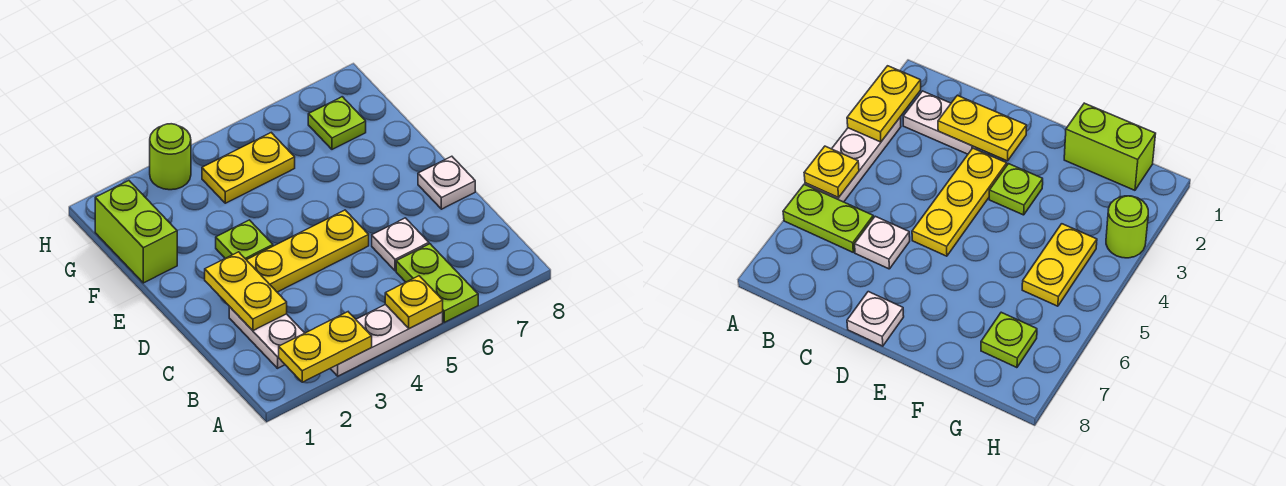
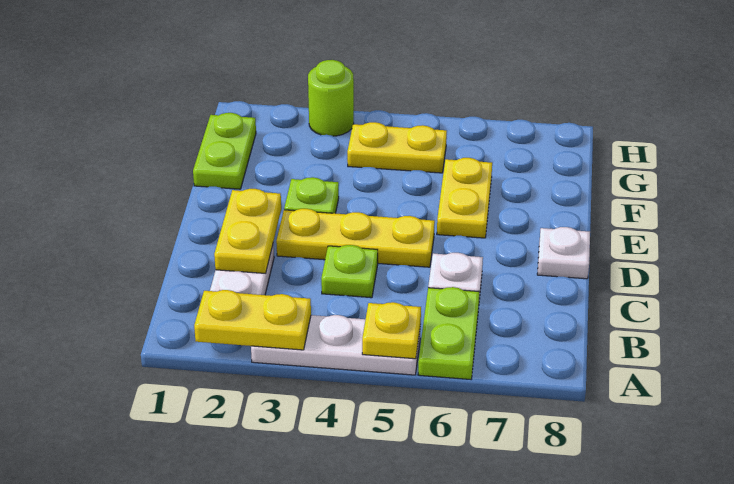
none -> yellow plate E6:F6 level 1
lime brick F1:G1 level 1 -> lime plate F1:G1 level 1
lime plate G7 level 1 -> lime plate C4 level 1

